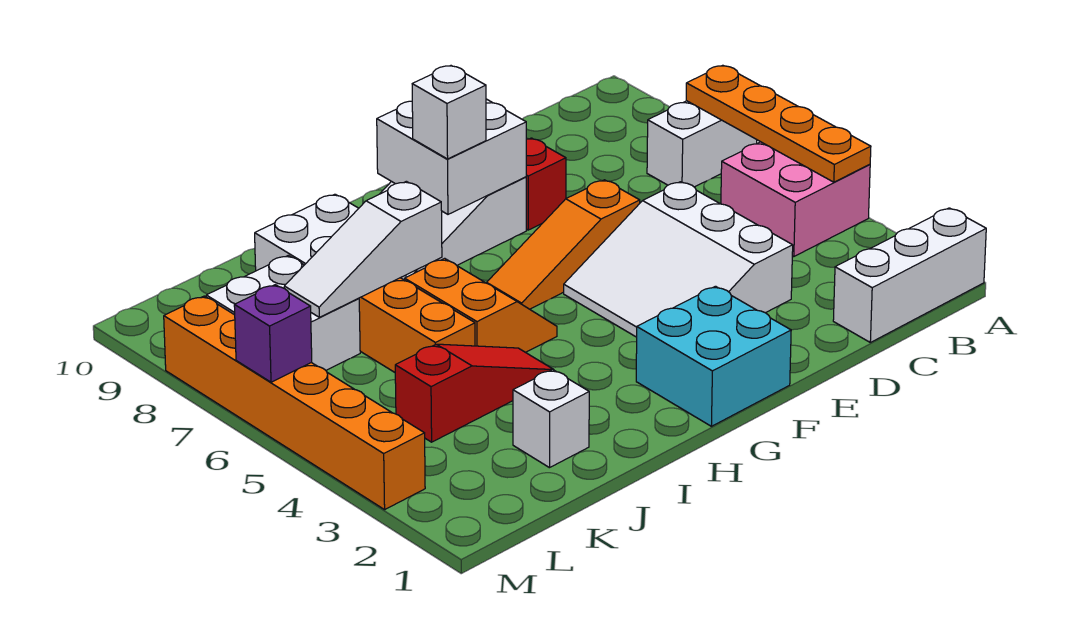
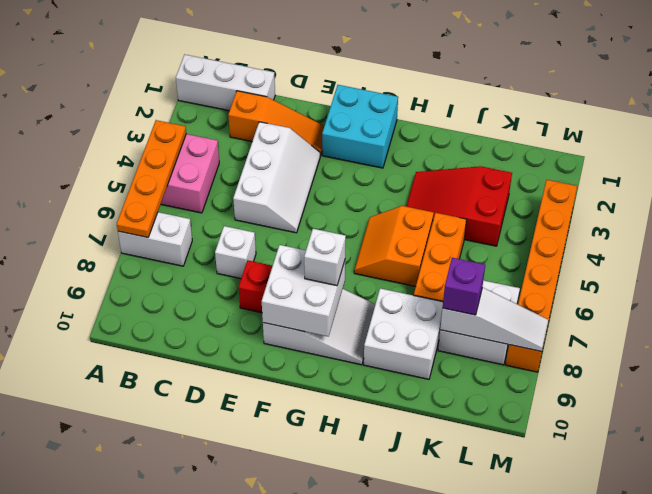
white slope D3:F5 level 1 top D -> white slope D3:E5 level 1 top D
orange slope E6:G6 level 1 top E -> orange slope C2:E2 level 1 top C
red slope I4:K4 level 1 top K -> red slope I3:K4 level 1 top K
white slope I7:K7 level 2 top I -> white slope K8:M8 level 2 top K
white brick J2 level 1 -> white brick D7 level 1
purple brick M6 level 2 -> purple brick K8 level 3

